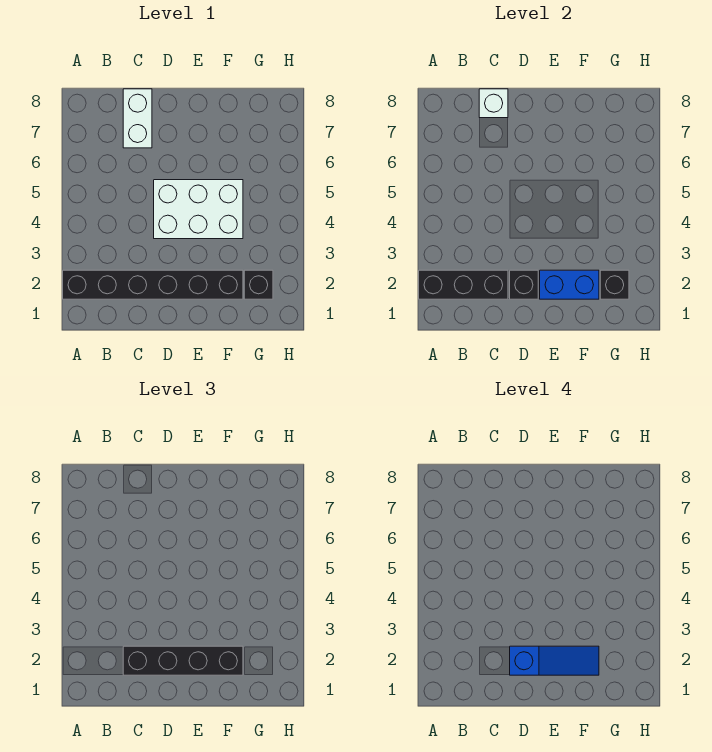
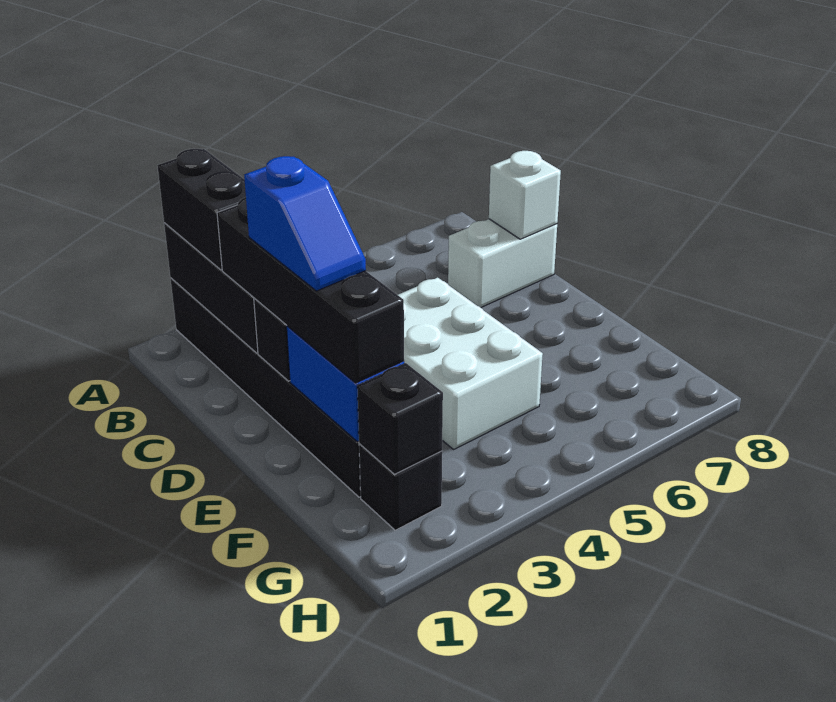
none -> black brick A2:B2 level 3
blue slope D2:F2 level 4 top D -> blue slope D2:E2 level 4 top D

